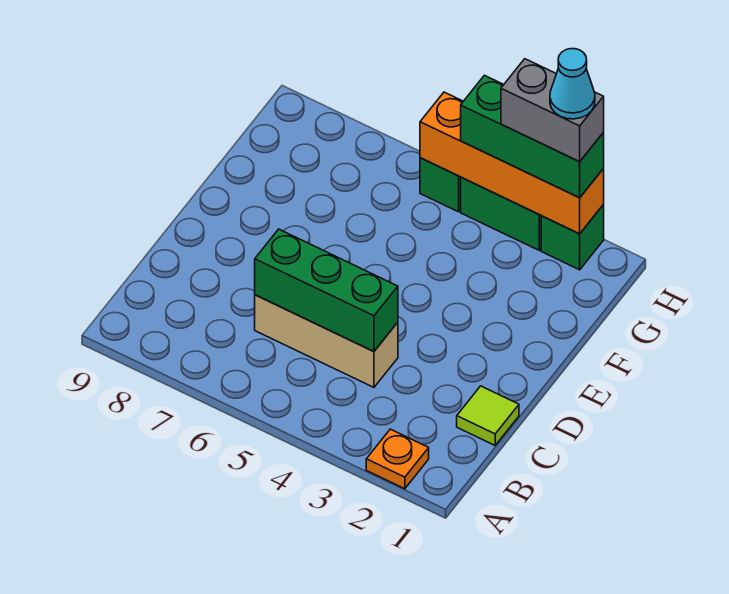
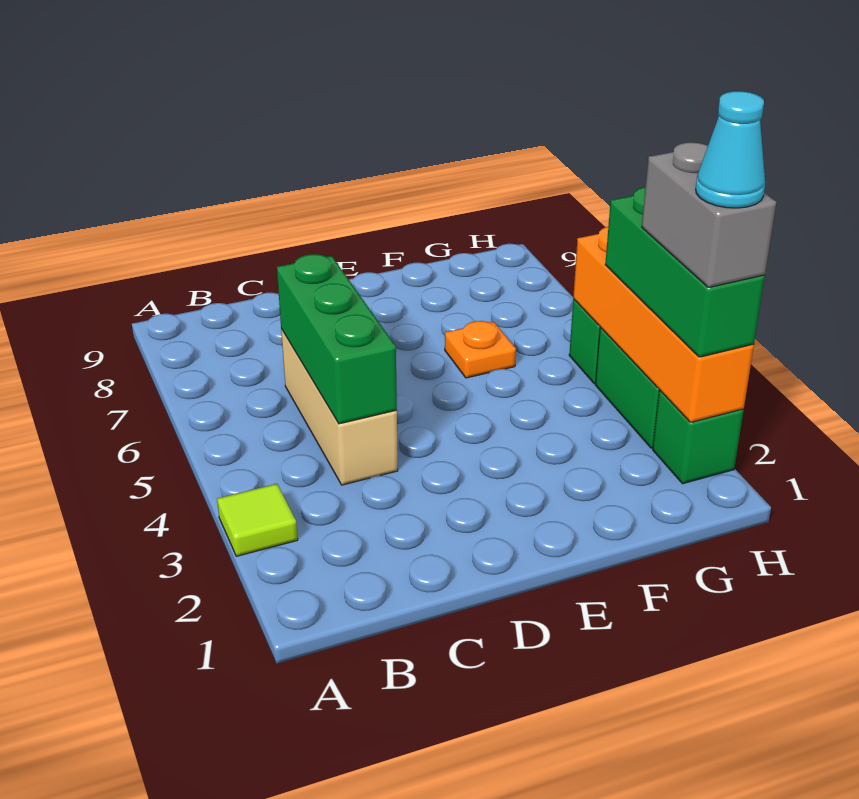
orange plate A2 level 1 -> orange plate F6 level 1
lime tile C1 level 1 -> lime tile A3 level 1

